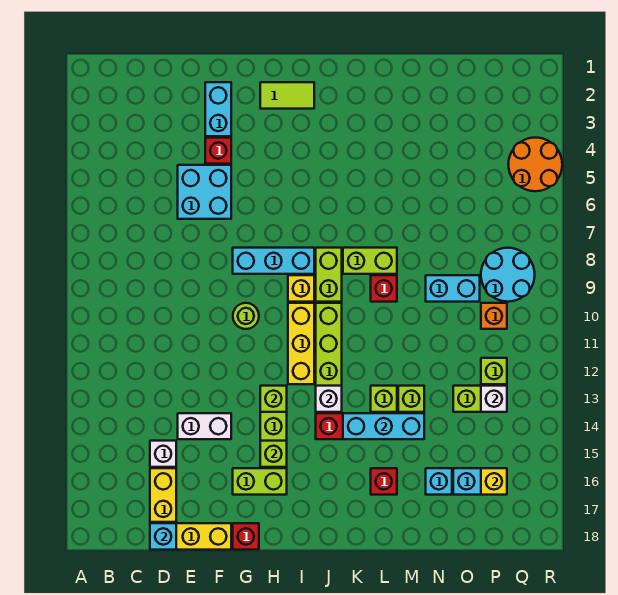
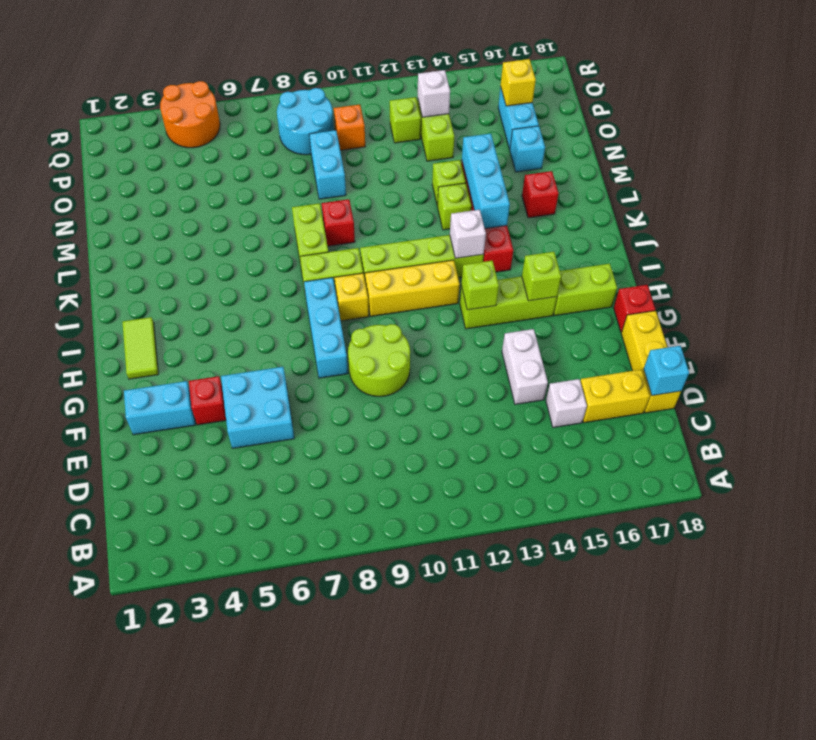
lime round brick G10 level 1 -> lime round brick F9:G10 level 1
lime brick G16:H16 level 1 -> lime brick H16:H17 level 1

